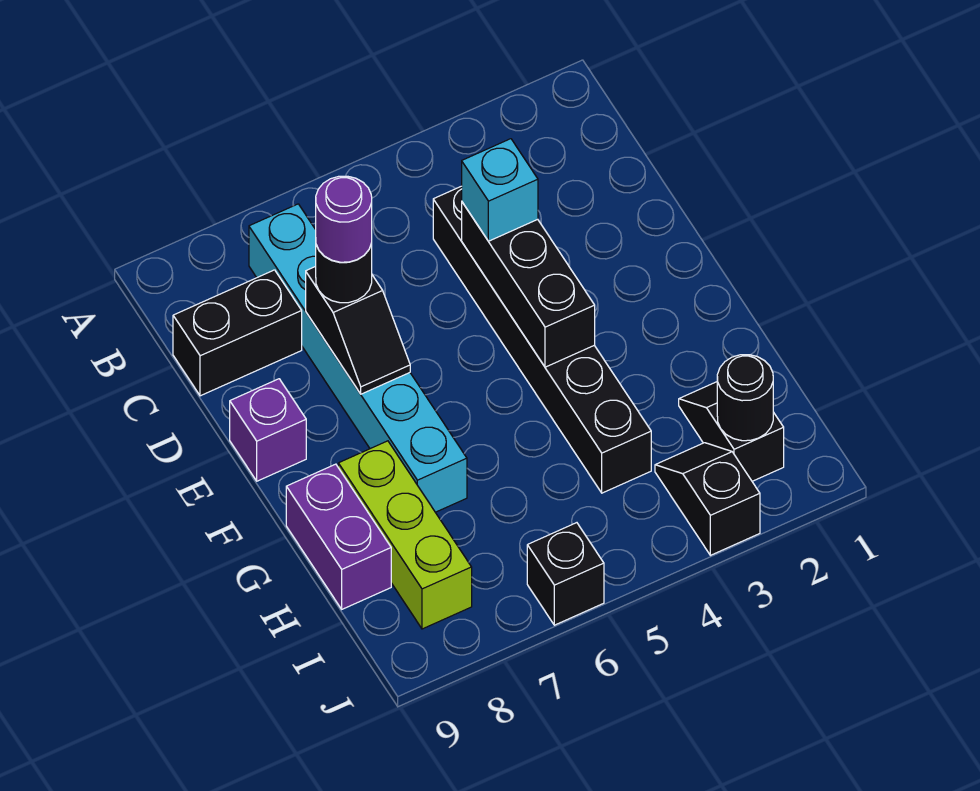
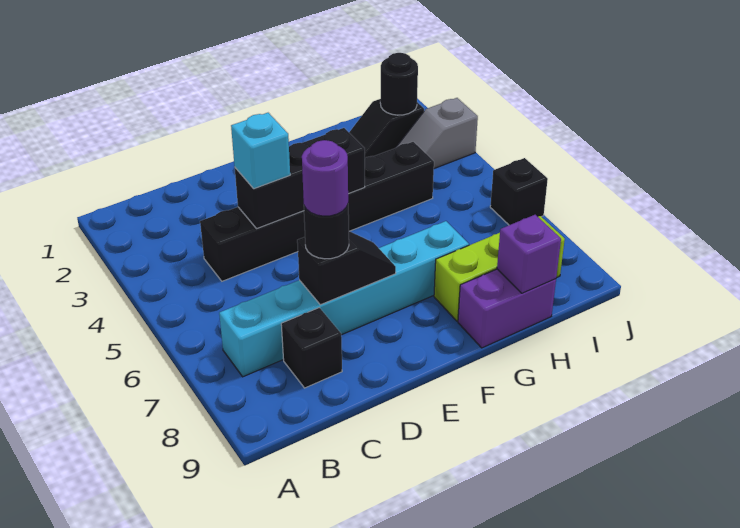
black brick C8:C9 level 1 -> black brick C8 level 1
purple brick E9 level 1 -> purple brick H9 level 2
black slope I3:J3 level 1 top J -> grey slope I3:J3 level 1 top J

